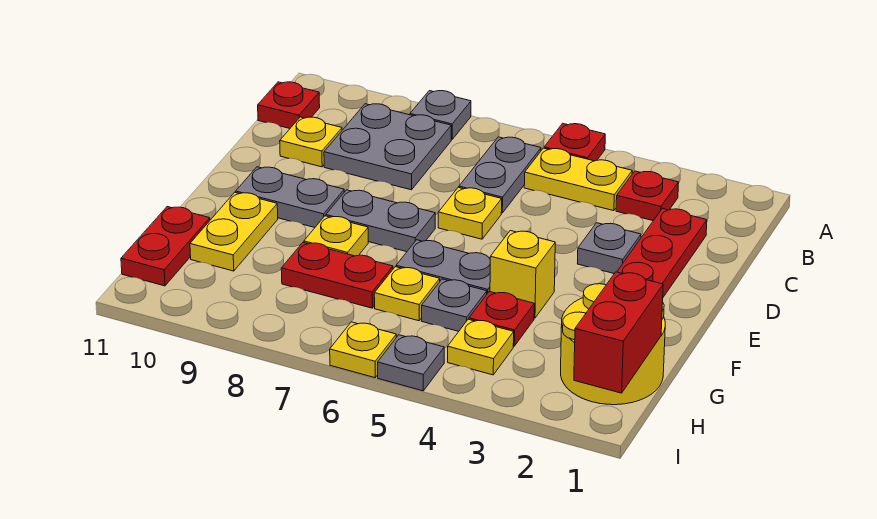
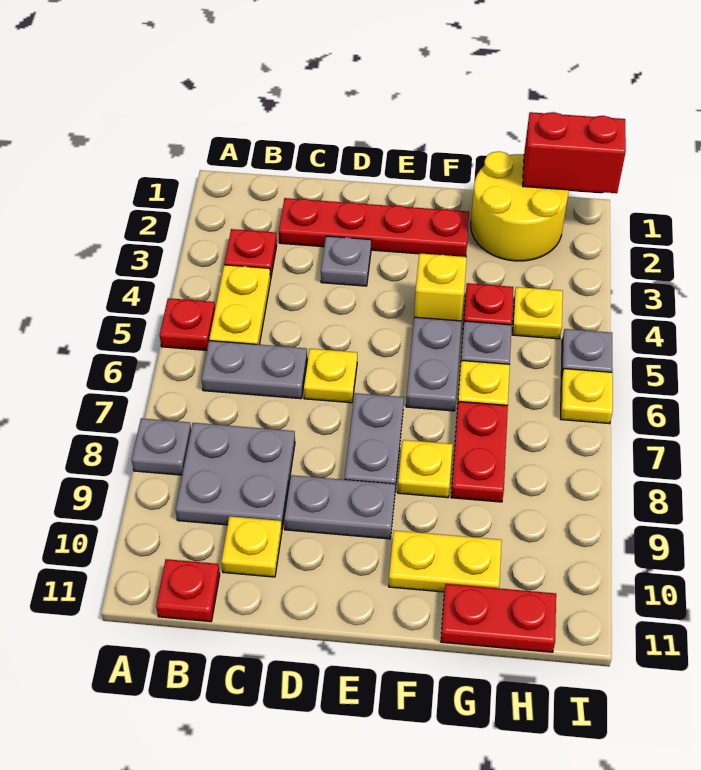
grey plate E9:E10 level 1 -> grey plate D9:E9 level 1

